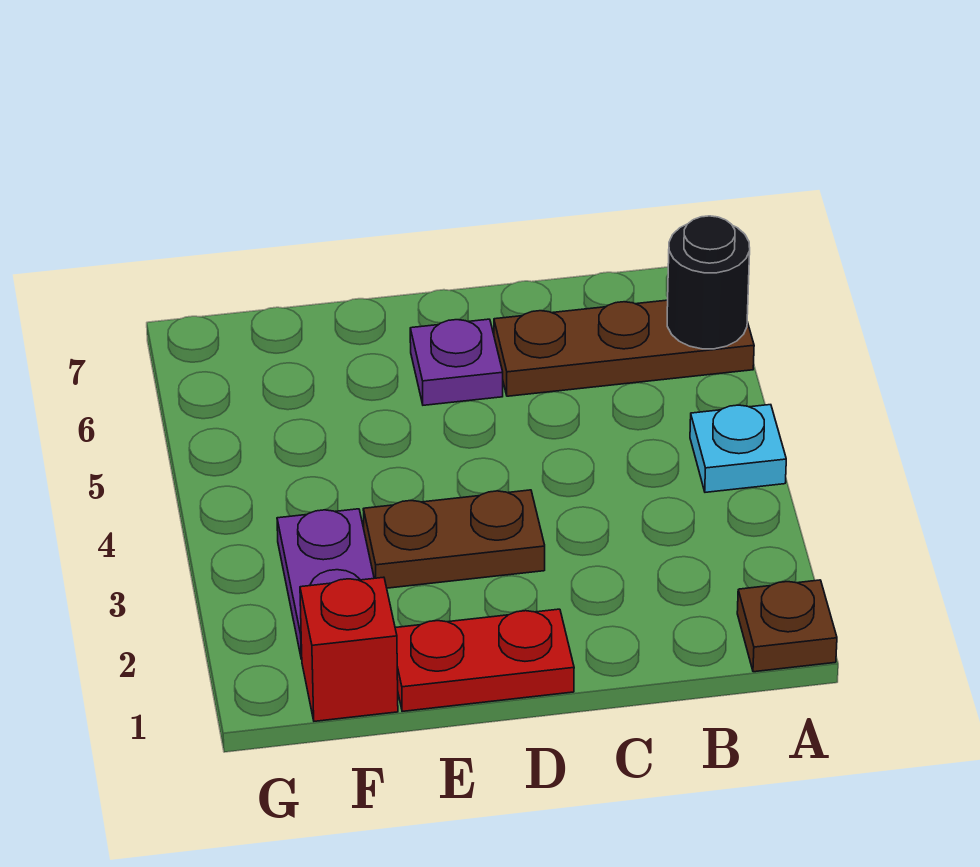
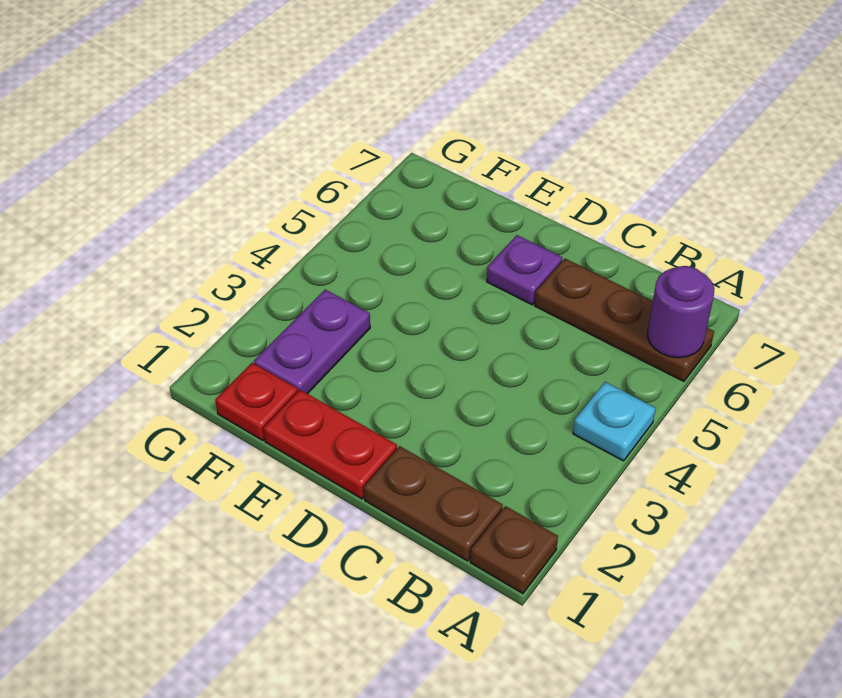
black round brick A6 level 2 -> purple round brick A6 level 2
brown plate D3:E3 level 1 -> brown plate B1:C1 level 1
red brick F1 level 1 -> red plate F1 level 1

